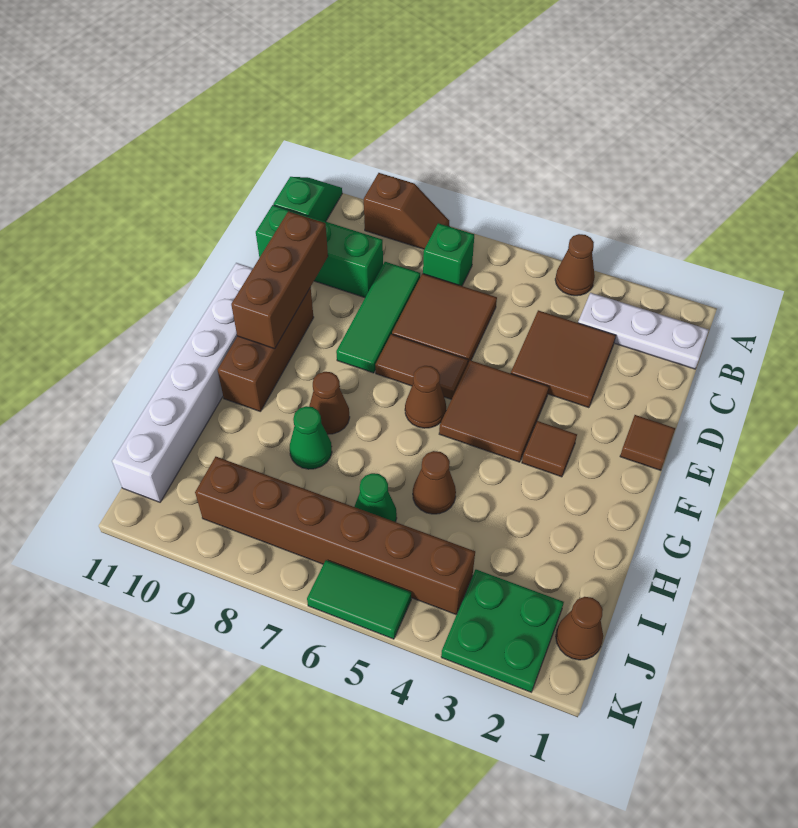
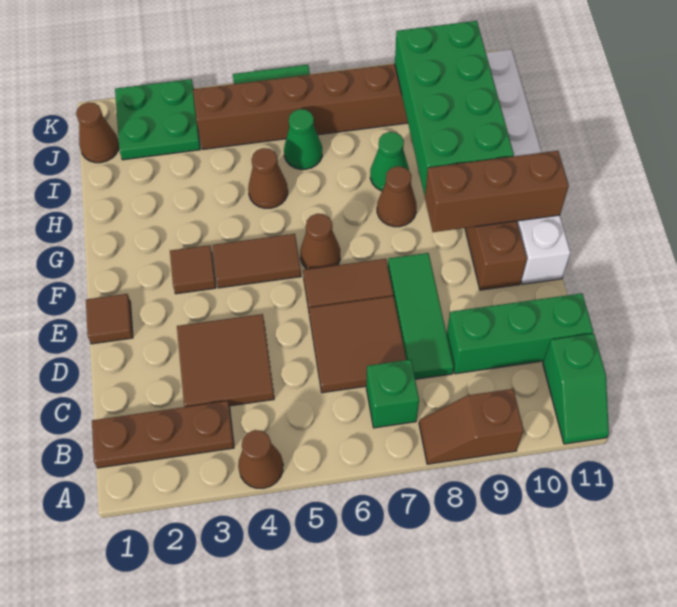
white plate B1:B3 level 1 -> brown plate B1:B3 level 1
brown brick D10:F10 level 2 -> brown brick F9:F11 level 2
brown tile E4:F5 level 1 -> brown tile F4:F5 level 1
none -> green brick G9:J10 level 2

